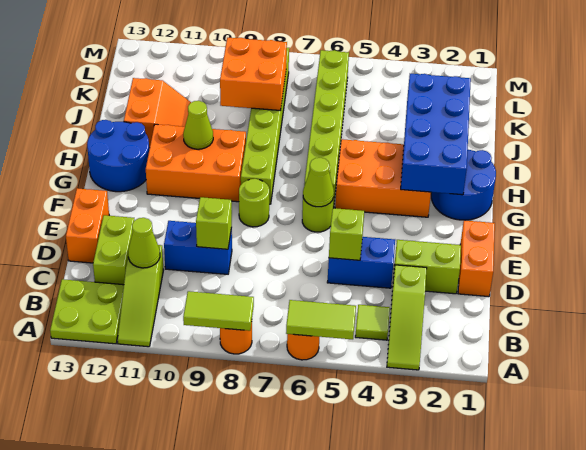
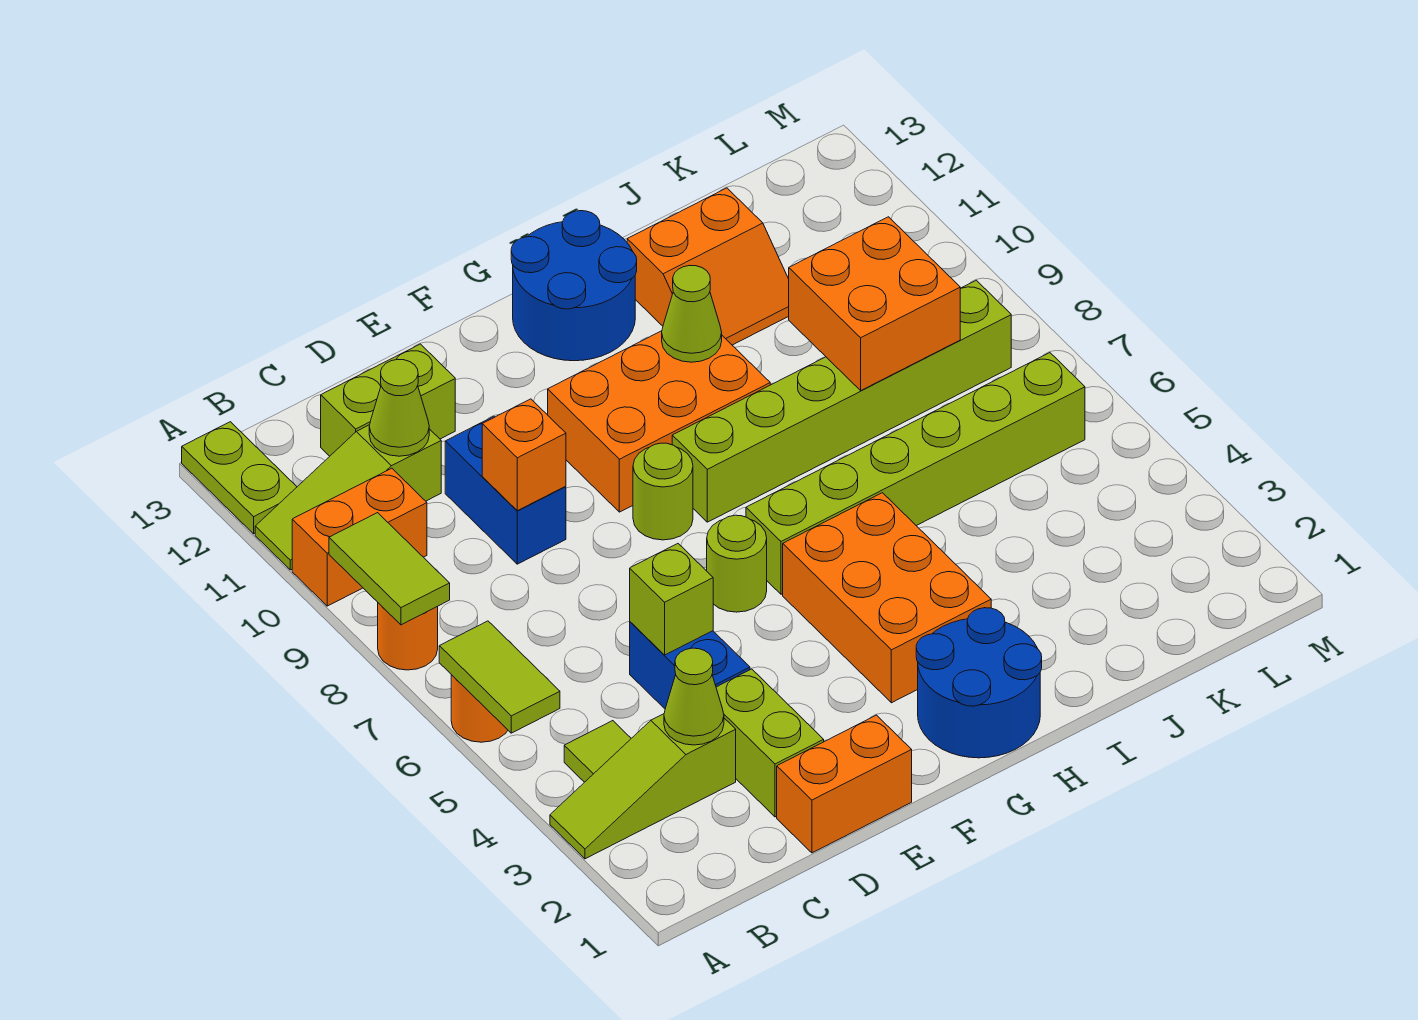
lime plate A12:B13 level 1 -> lime plate A12:A13 level 1
lime brick D9 level 2 -> orange brick D9 level 2
orange brick D13:E13 level 1 -> orange brick A10:B10 level 1
lime cone F6 level 2 -> lime cone C3 level 2
blue brick G2:J3 level 2 -> none
orange brick G9:H11 level 1 -> orange brick F9:H10 level 1

